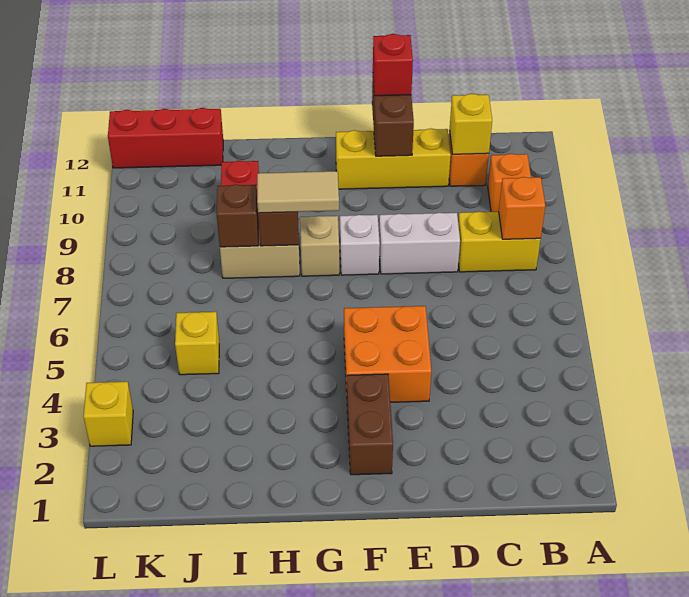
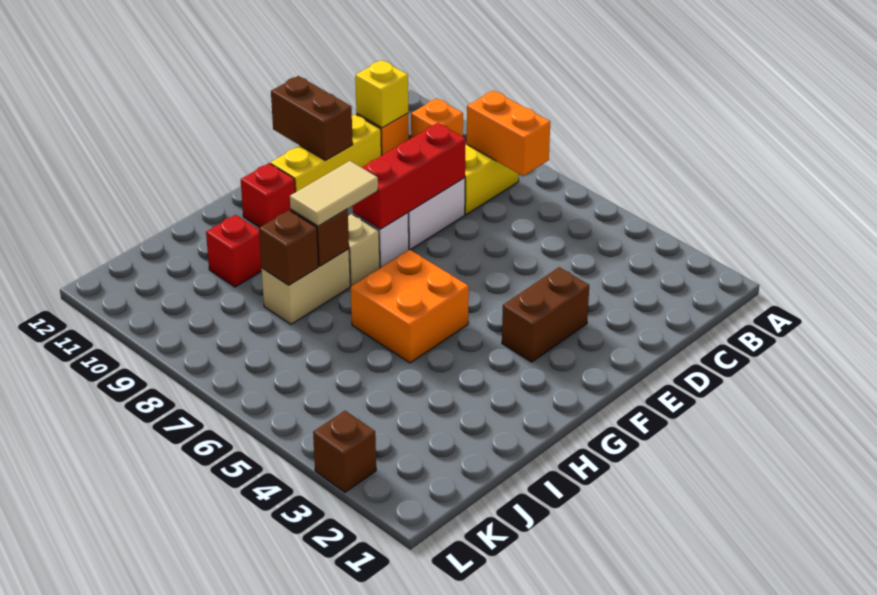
orange brick B8 level 2 -> orange brick B7:B8 level 2
orange brick E4:F5 level 1 -> orange brick G5:H6 level 1
red brick E12 level 3 -> red brick G11 level 1
brown brick F2:F3 level 1 -> brown brick E3:F3 level 1
yellow brick J5 level 1 -> none
red brick J12:L12 level 1 -> red brick D8:F8 level 2
yellow brick L3 level 1 -> brown brick L3 level 1

